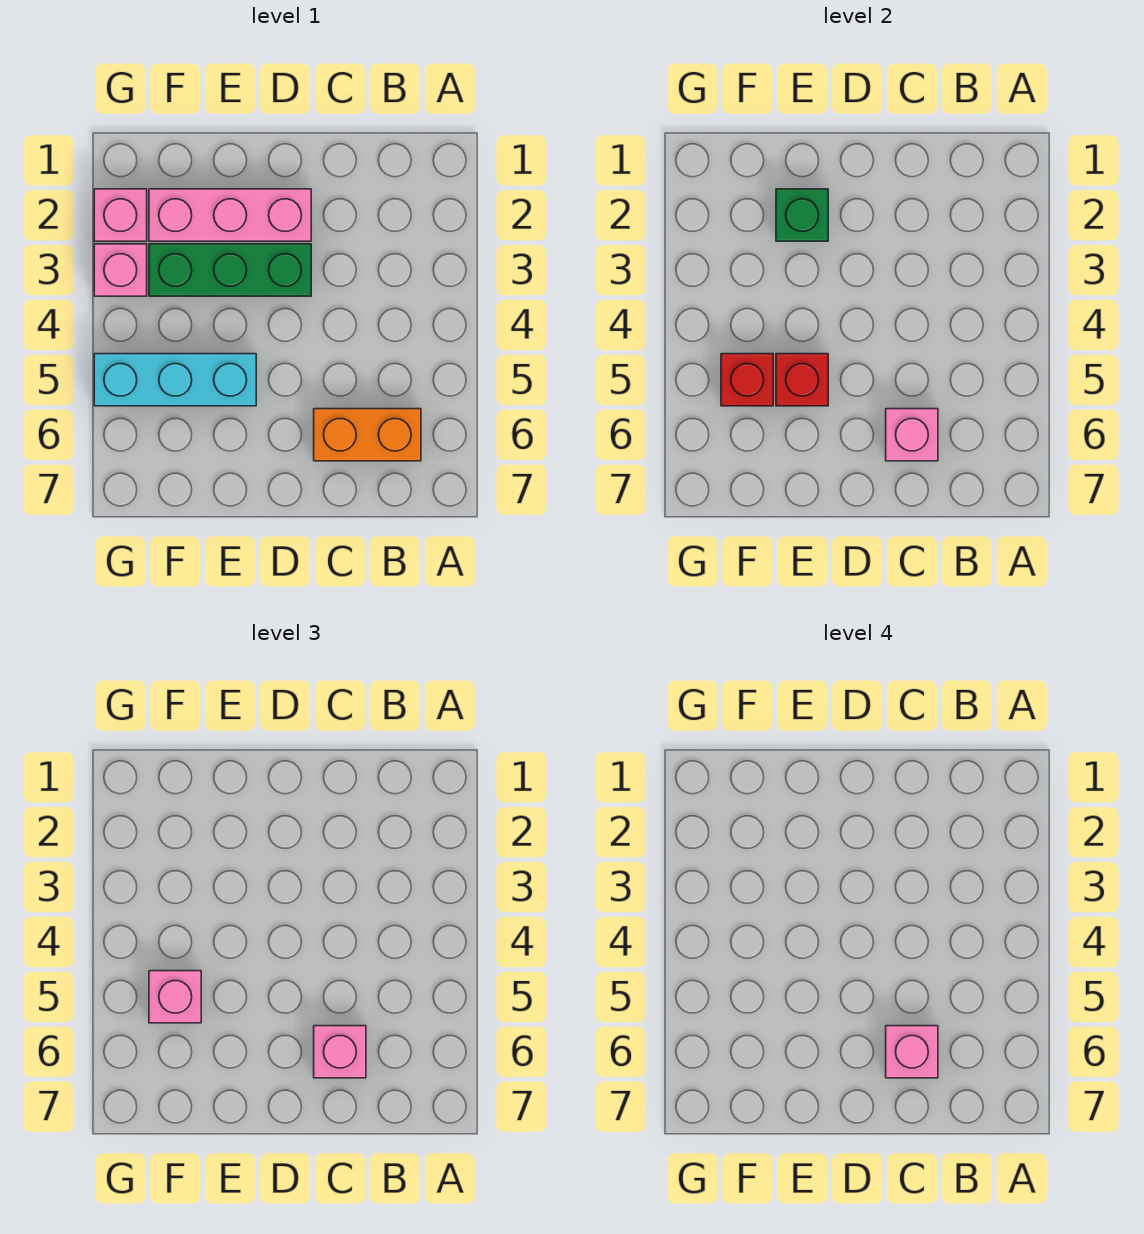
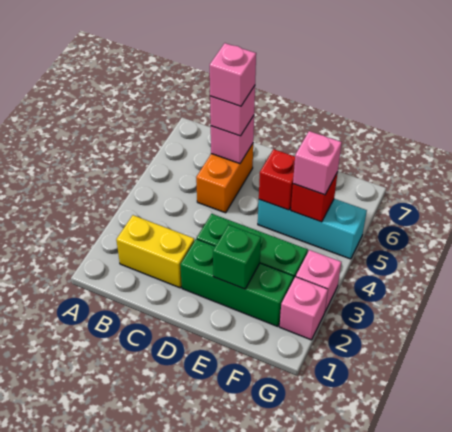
none -> yellow brick B2:C2 level 1
orange brick B6:C6 level 1 -> orange brick C5:C6 level 1
pink brick D2:F2 level 1 -> green brick D2:F2 level 1

